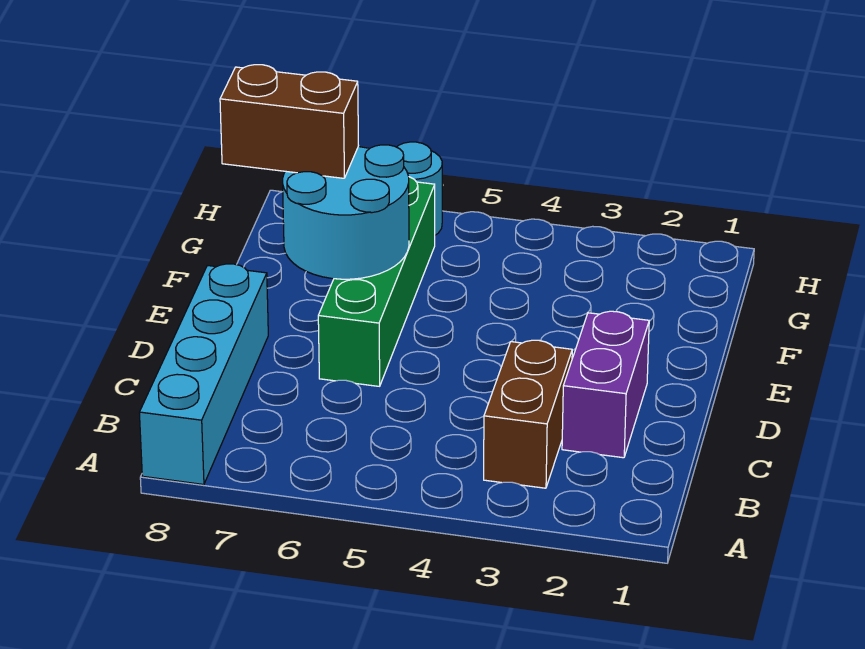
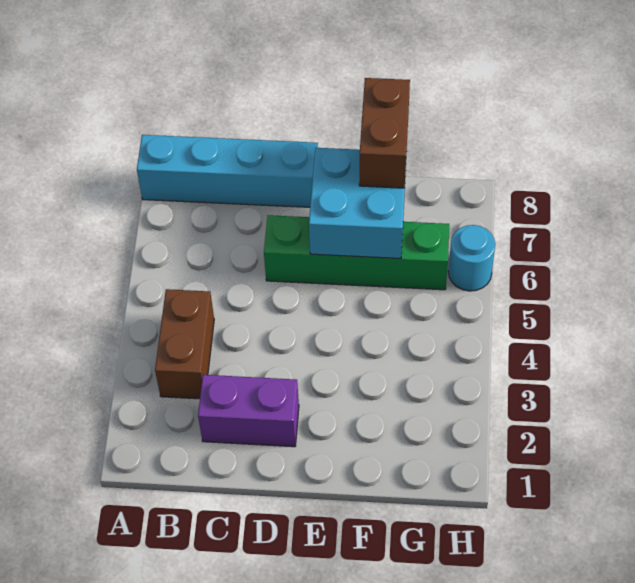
brown brick B3:C3 level 1 -> brown brick B3:B4 level 1
cyan round brick E6:F7 level 2 -> cyan brick E6:F7 level 2

